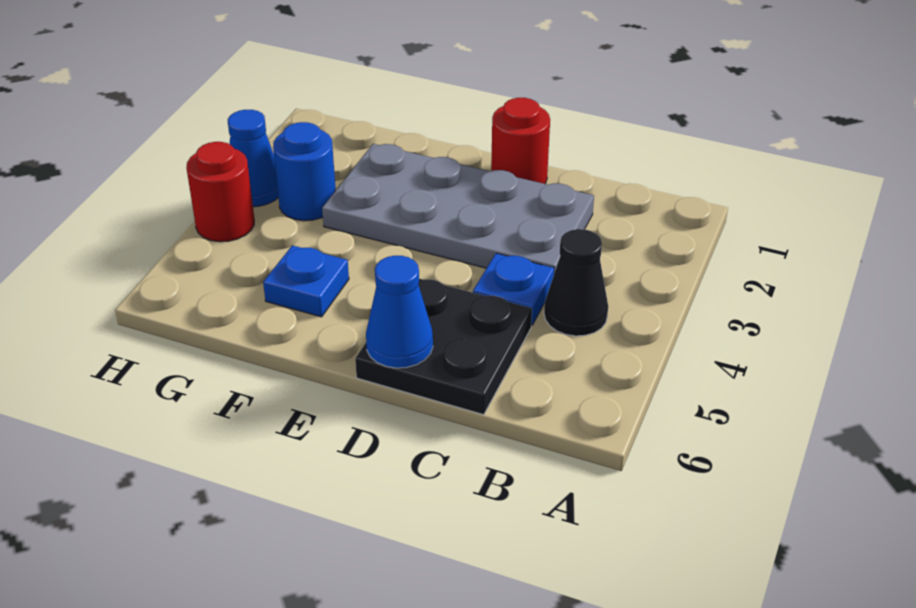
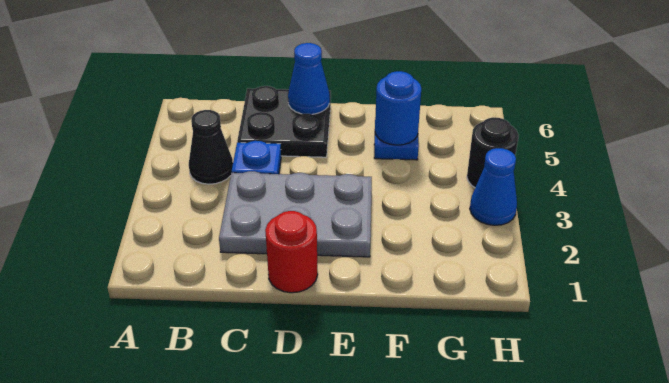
grey plate C2:F3 level 1 -> grey plate C2:E3 level 1
blue round brick G3 level 1 -> blue round brick F5 level 2
red round brick H4 level 1 -> black round brick H4 level 1

